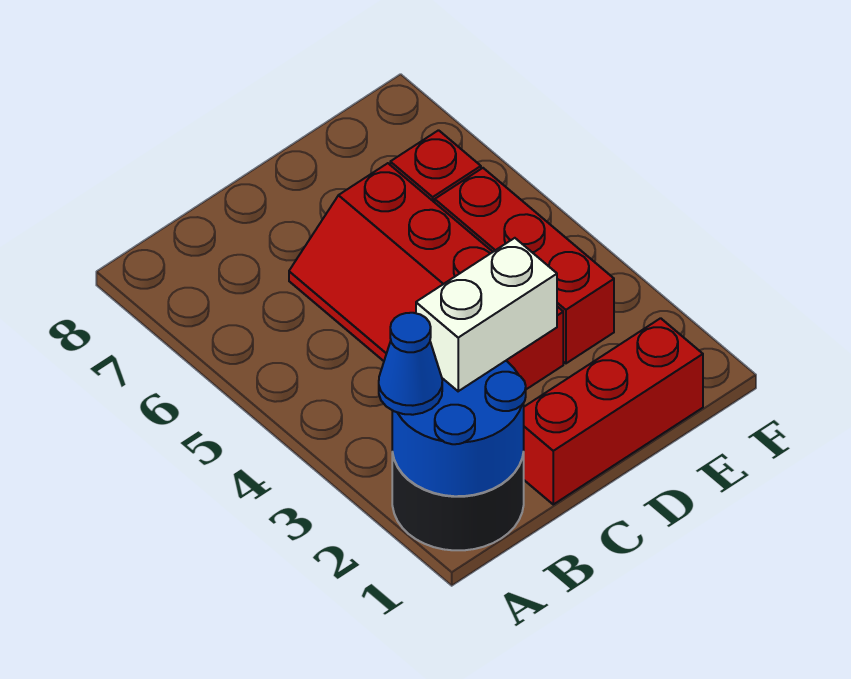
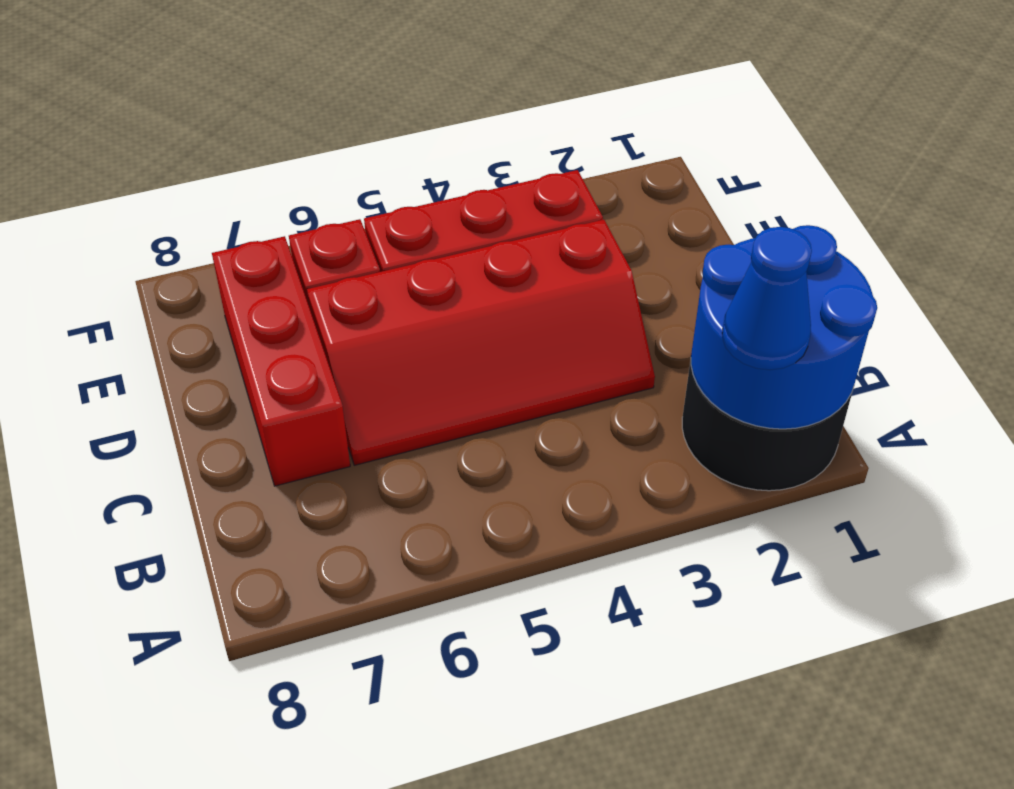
white brick B2:C2 level 3 -> none
red brick C1:E1 level 1 -> red brick C7:E7 level 1

